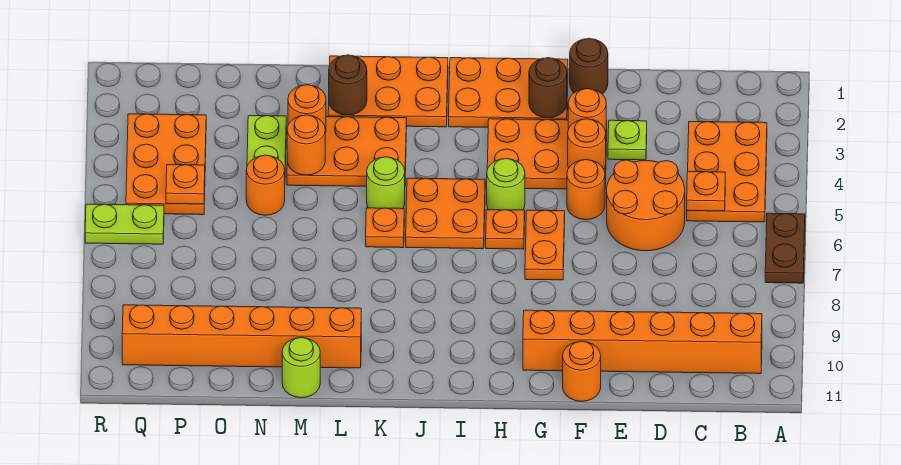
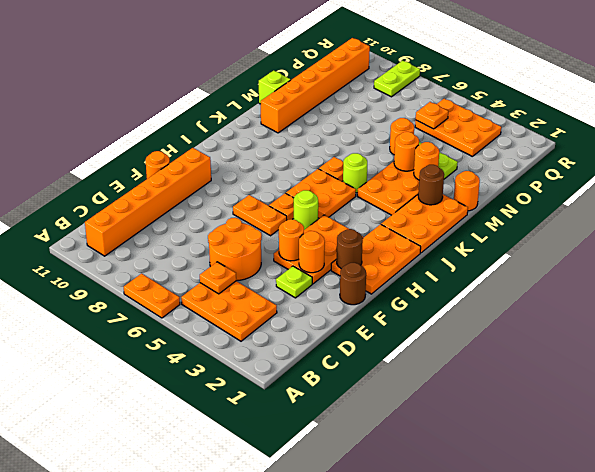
brown plate A6:A7 level 1 -> orange plate A6:A7 level 1
orange round brick F5 level 1 -> orange round brick M1 level 1
lime round brick M11 level 1 -> lime brick M11 level 1
lime plate Q6:R6 level 1 -> lime plate Q8:R8 level 1

